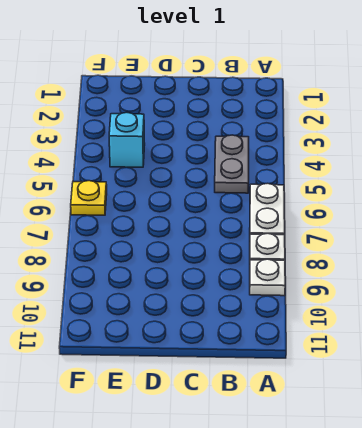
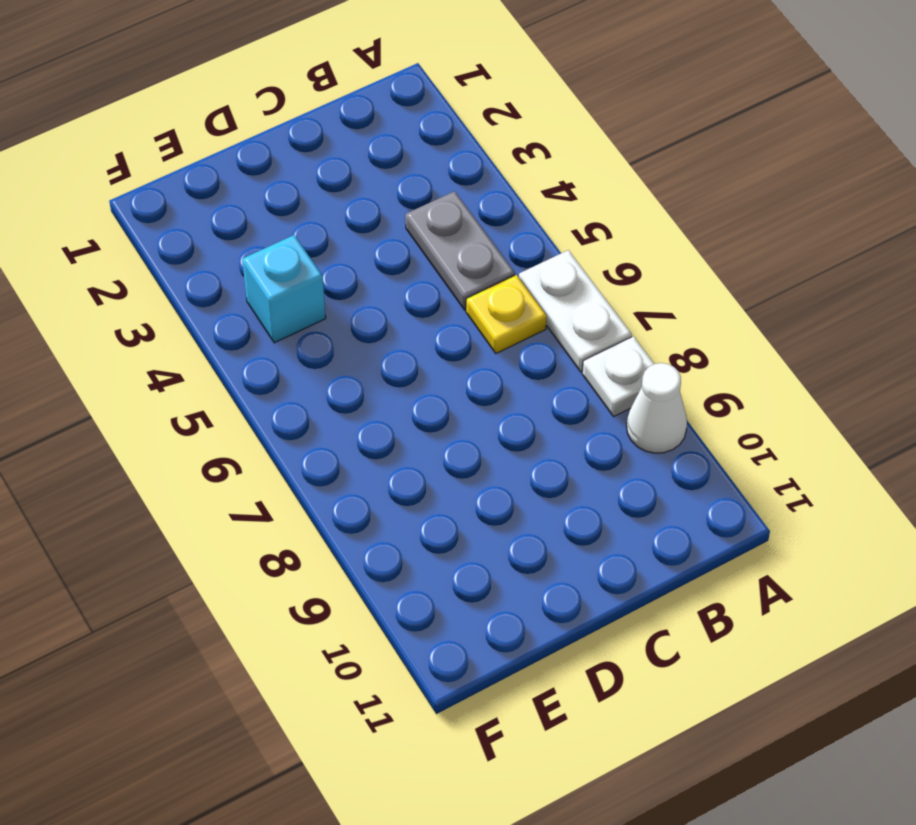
white plate A9 level 1 -> white cone A9 level 1
yellow plate F6 level 1 -> yellow plate B6 level 1

